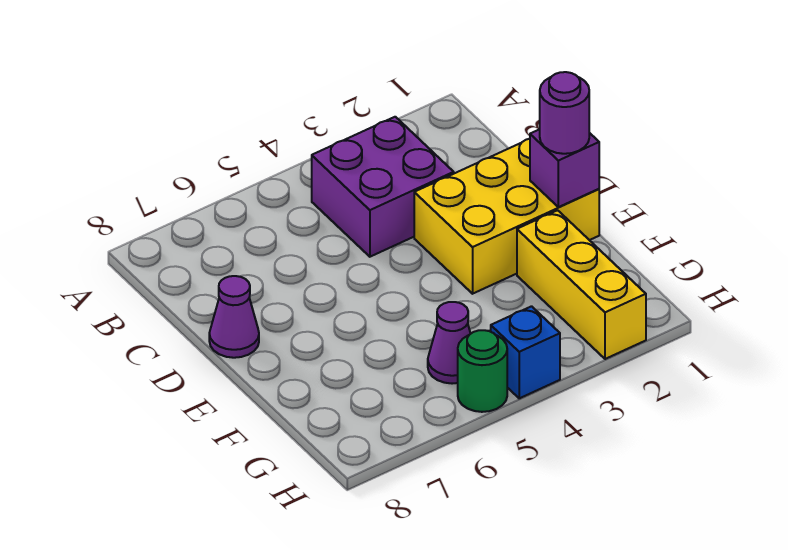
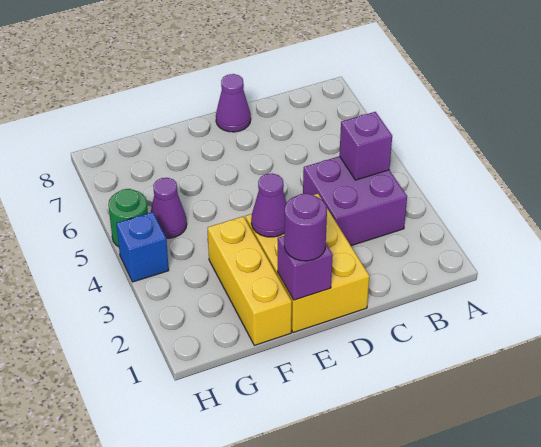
none -> purple brick B4 level 2
none -> purple cone E3 level 2
yellow brick F2:H2 level 1 -> yellow brick F1:F3 level 1

